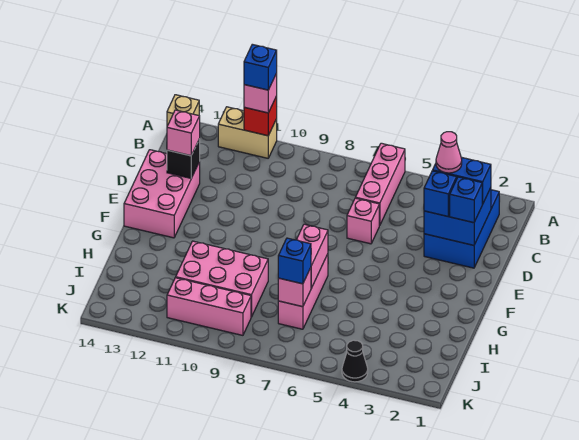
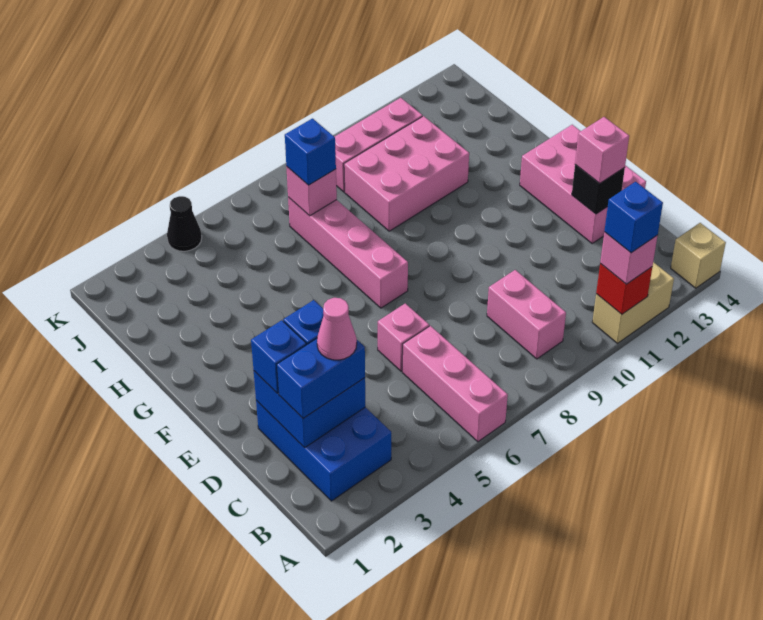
pink brick G7:I7 level 1 -> pink brick F7:I7 level 1
pink brick G7:H7 level 2 -> pink brick B9:C9 level 1

